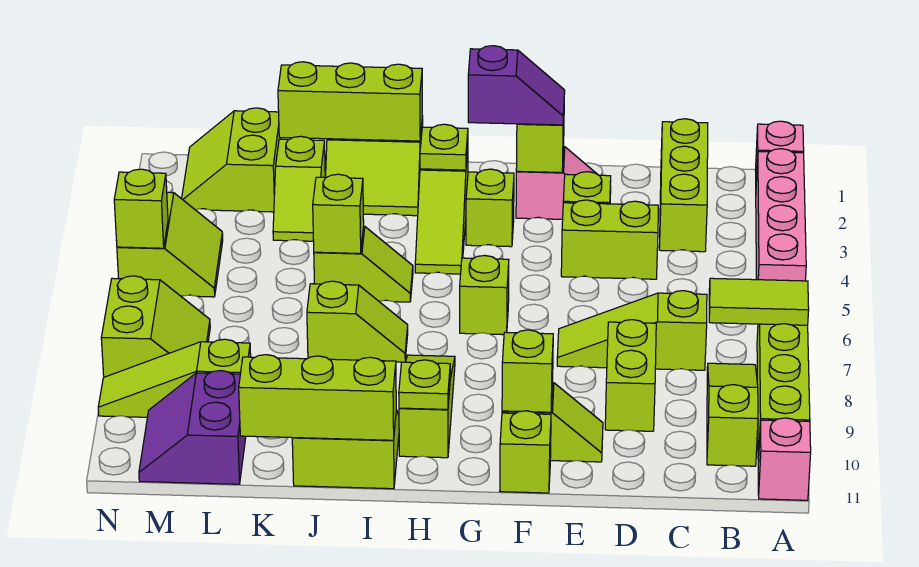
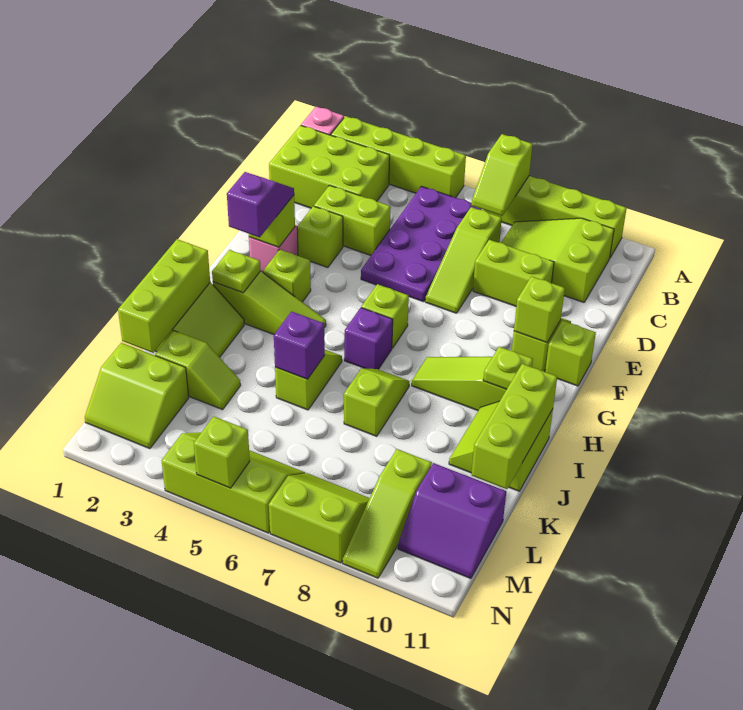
pink brick A2:A5 level 1 -> lime brick A2:A5 level 1
lime tile A7:B7 level 2 -> lime slope A7:B7 level 2 top A
pink brick A11 level 1 -> none
none -> purple plate B5:E6 level 1
lime slope B8:B10 level 1 top 10 -> lime slope B8:C10 level 1 top 10
lime brick C1:C3 level 1 -> lime brick B1:C3 level 1
lime brick D4:E4 level 1 -> lime brick D3:D4 level 1
none -> purple brick H6 level 1
lime brick J5 level 2 -> purple brick J5 level 2
lime slope M4:N5 level 1 top N -> lime slope M4:N6 level 1 top N

